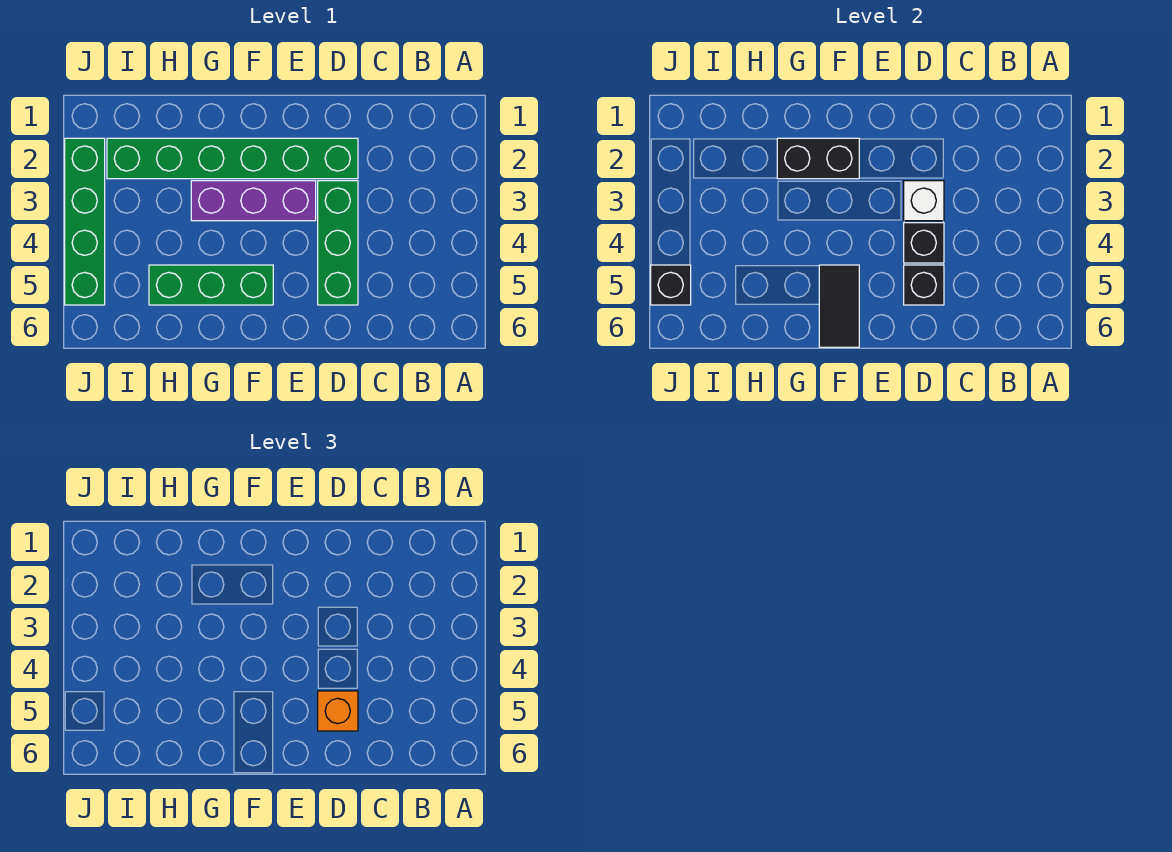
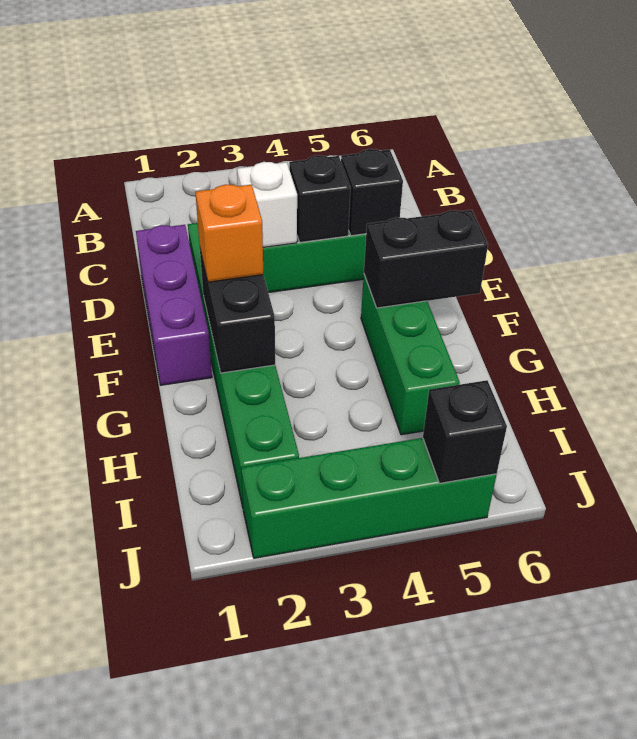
orange brick D5 level 3 -> orange brick F2 level 3
purple brick E3:G3 level 1 -> purple brick D1:F1 level 1
black tile F5:F6 level 2 -> black brick F5:F6 level 2

